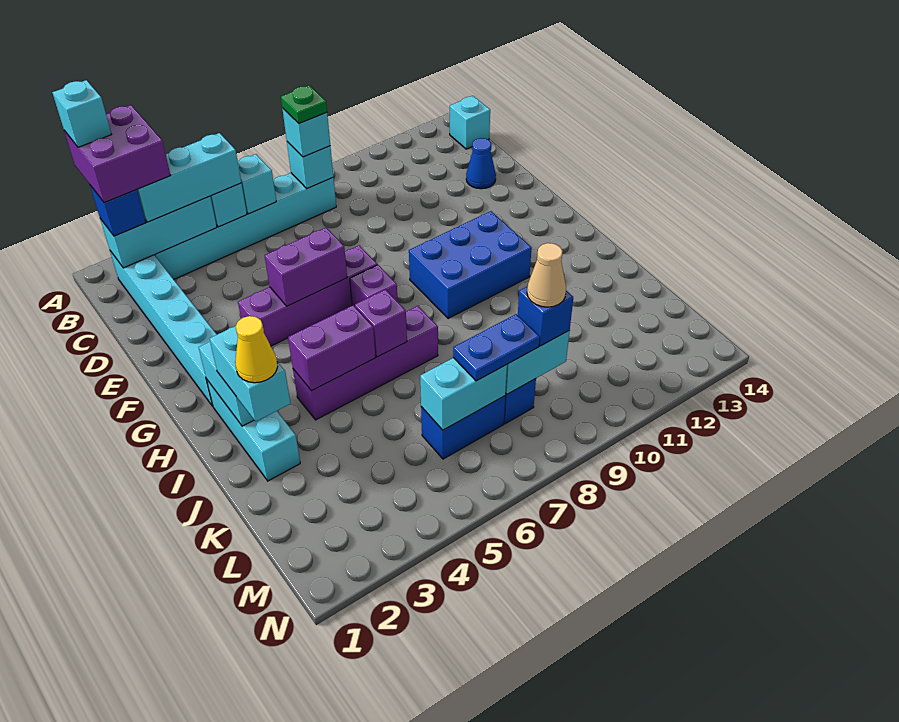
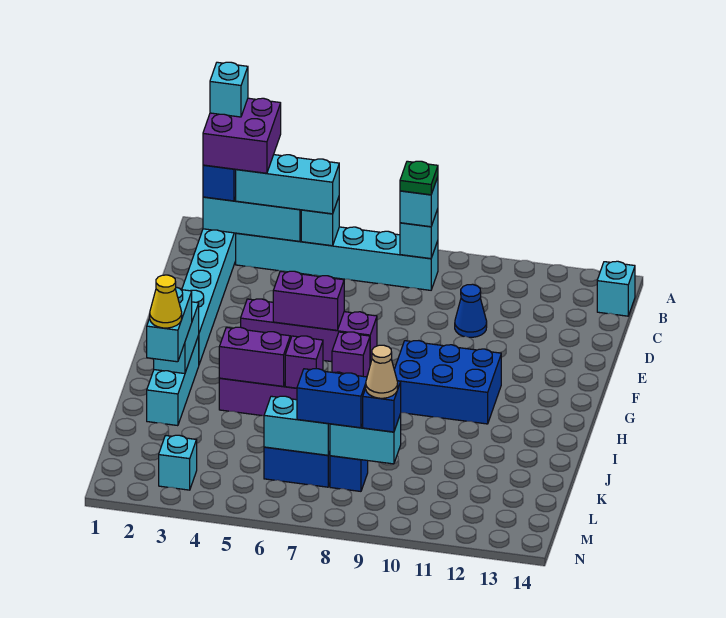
cyan brick B6 level 2 -> cyan brick M3 level 1
blue cone D13 level 1 -> blue cone D10 level 1
blue plate L7:L8 level 3 -> blue brick L7:L8 level 3

